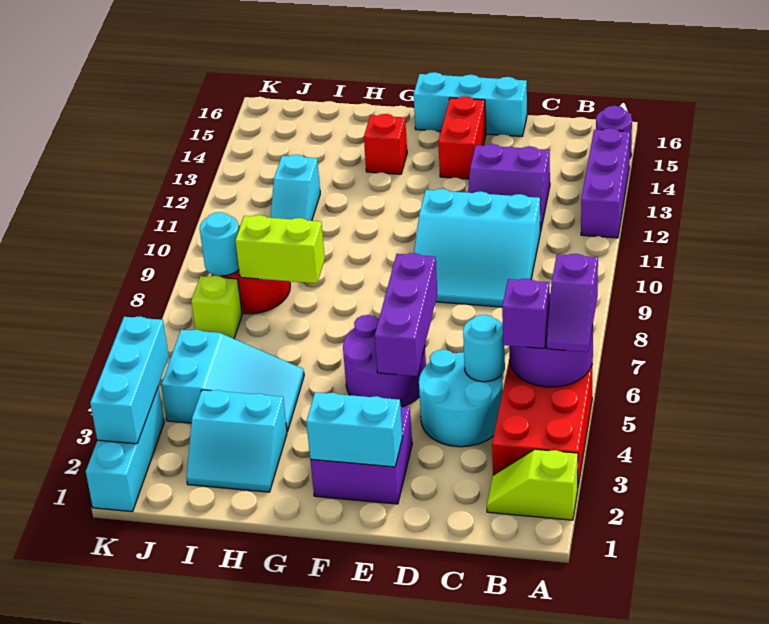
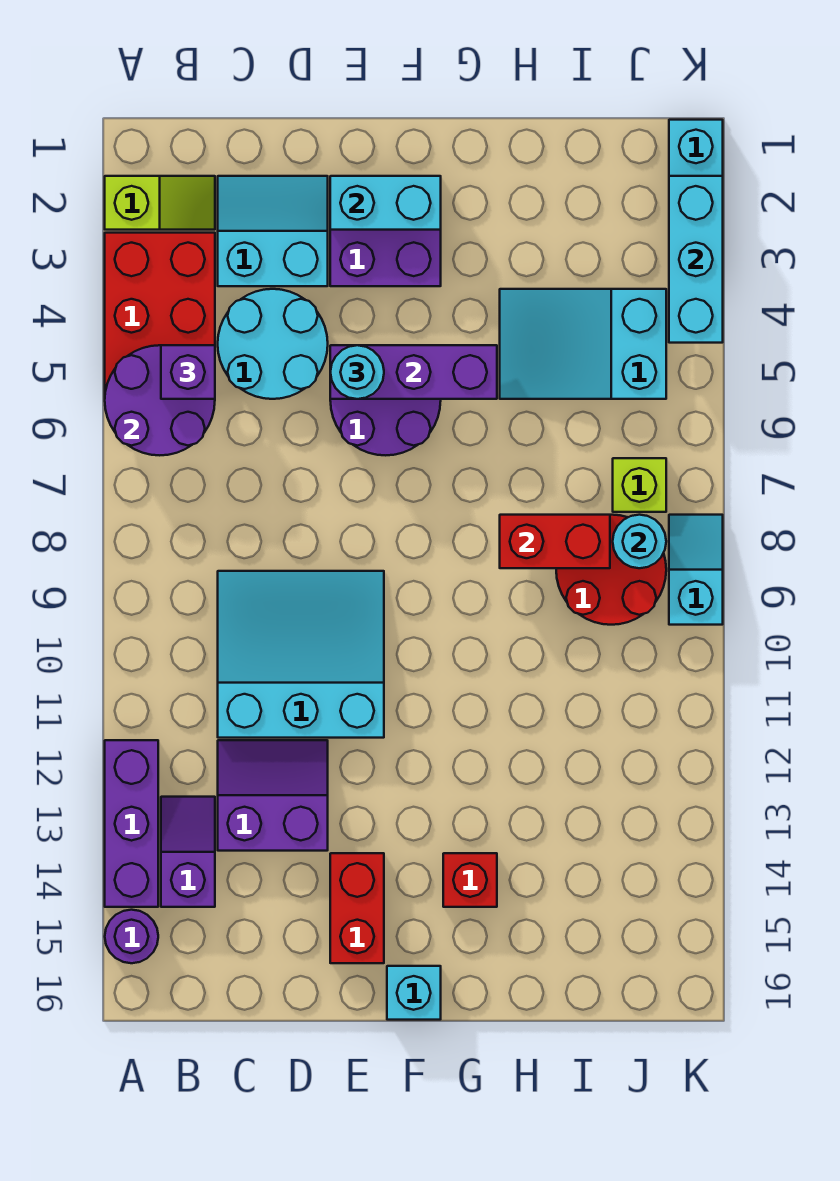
purple slope A5:A6 level 3 top 6 -> purple slope B13:B14 level 1 top 14
cyan round brick C5 level 2 -> cyan round brick E5 level 3
cyan brick D16:F16 level 1 -> cyan brick F16 level 1
purple brick E5:E7 level 2 -> purple brick E5:G5 level 2
cyan slope H2:I3 level 1 top 3 -> cyan slope C2:D3 level 1 top 3
lime brick H8:I8 level 2 -> red brick H8:I8 level 2
cyan slope I11:I12 level 1 top 12 -> cyan slope K8:K9 level 1 top 9

